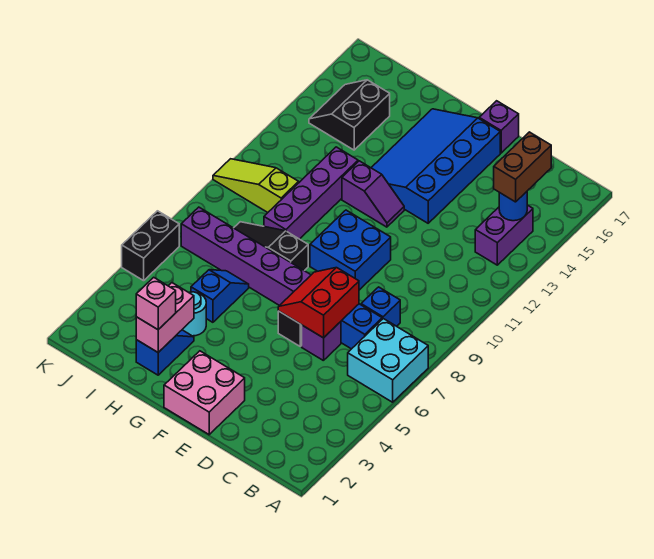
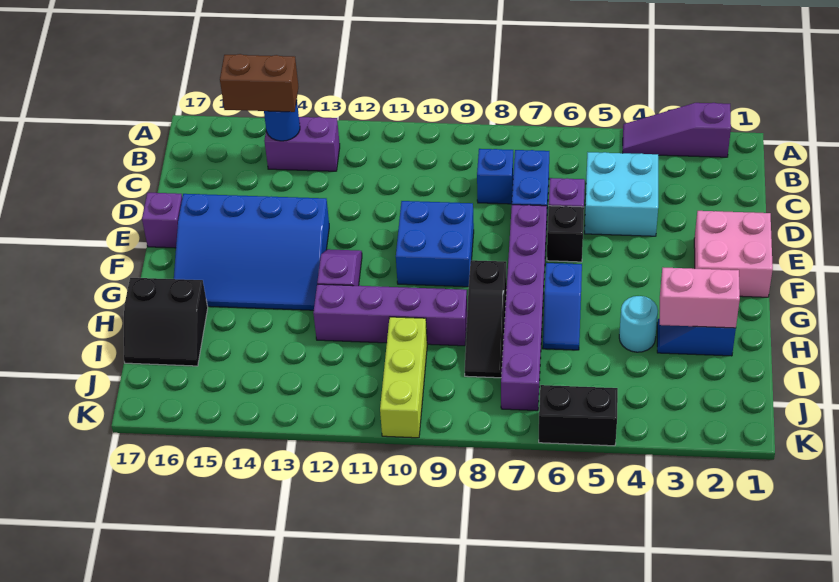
none -> purple slope A2:A4 level 1 top 2
cyan brick A6:B7 level 1 -> cyan brick C4:D5 level 1
red slope D6:E7 level 2 top D -> none
pink brick H2 level 3 -> none
blue slope H5:H6 level 1 top 5 -> blue slope G6:H6 level 1 top G
lime slope I10:K10 level 1 top I -> lime brick I10:K10 level 1
black slope I14:J15 level 1 top I -> black slope H16:I17 level 1 top H

